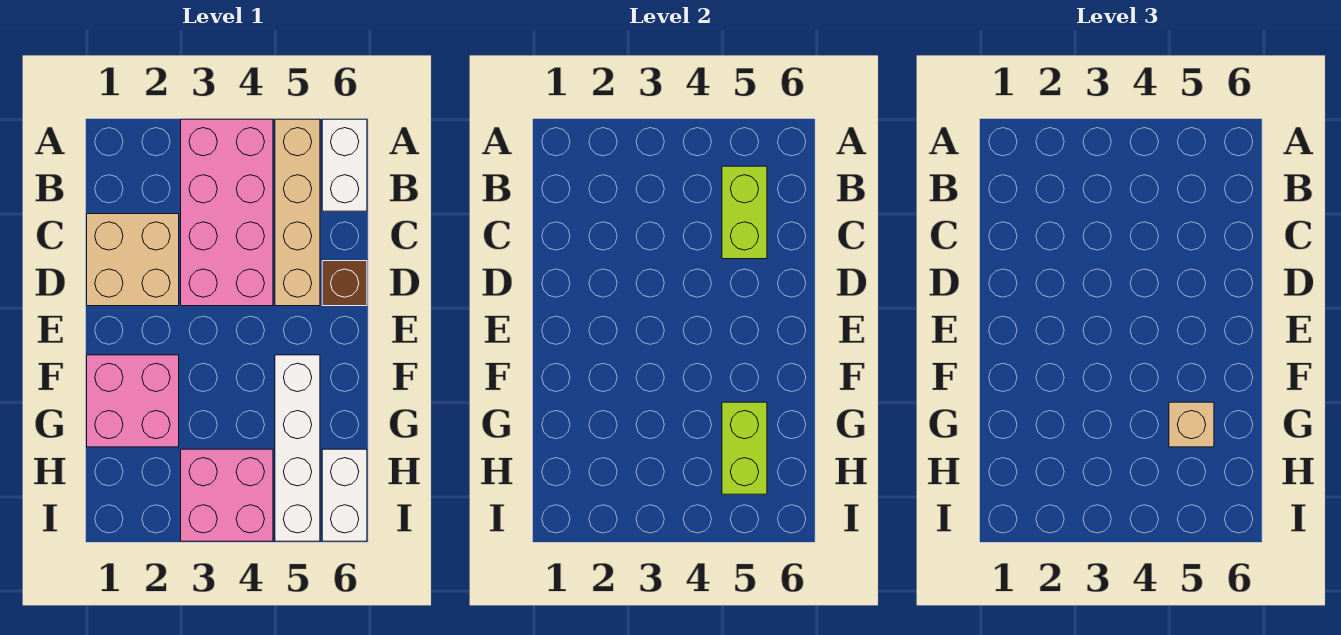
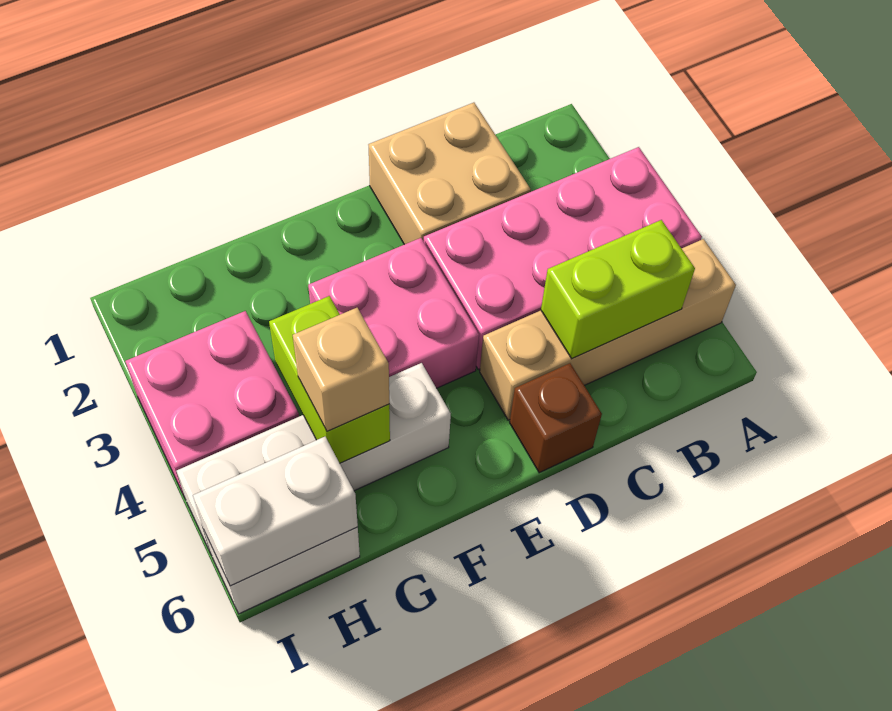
white brick A6:B6 level 1 -> white brick H6:I6 level 2
pink brick F1:G2 level 1 -> pink brick E3:F4 level 1
lime brick G5:H5 level 2 -> lime brick G4:G5 level 2

